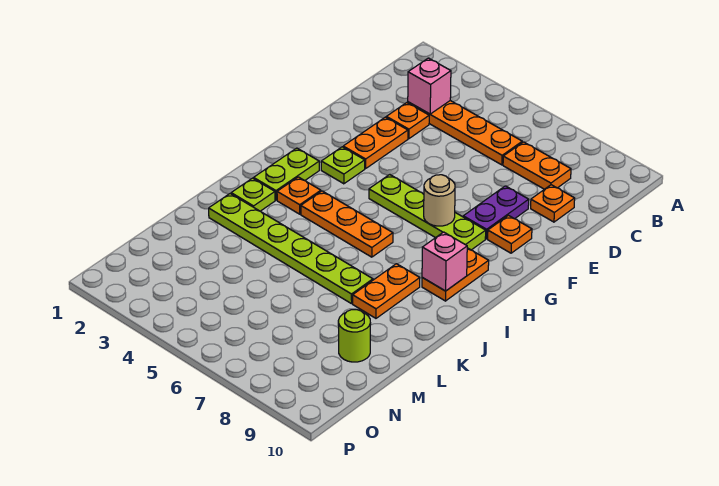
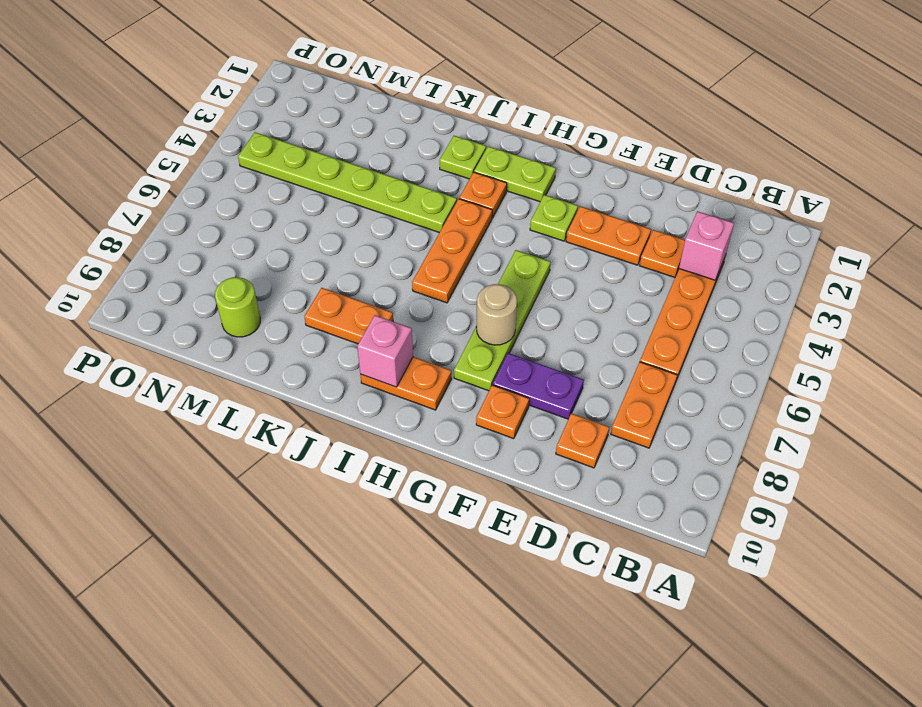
lime plate K2:K7 level 1 -> lime plate J4:O4 level 1

